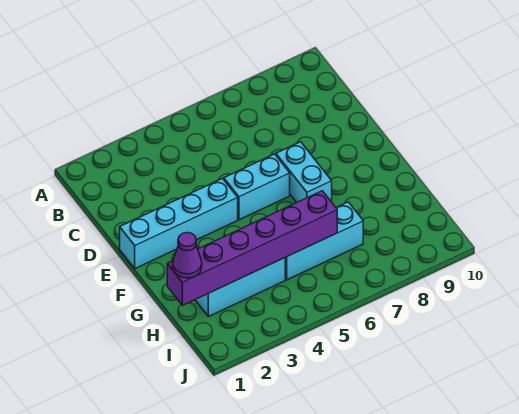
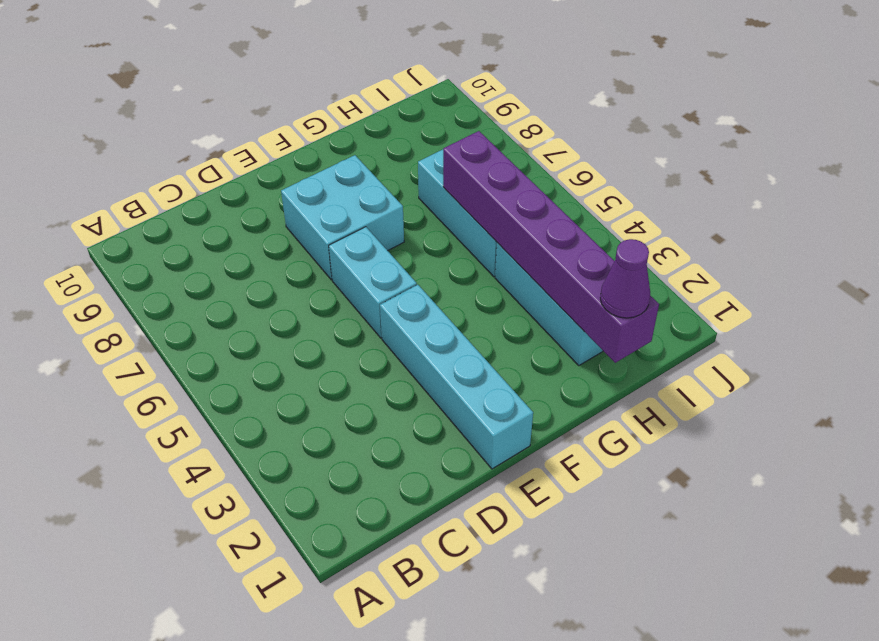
cyan brick E7:F7 level 1 -> cyan brick E7:F8 level 1

